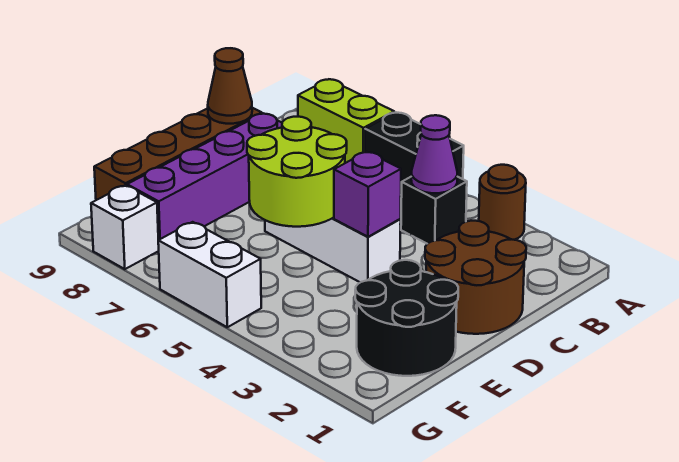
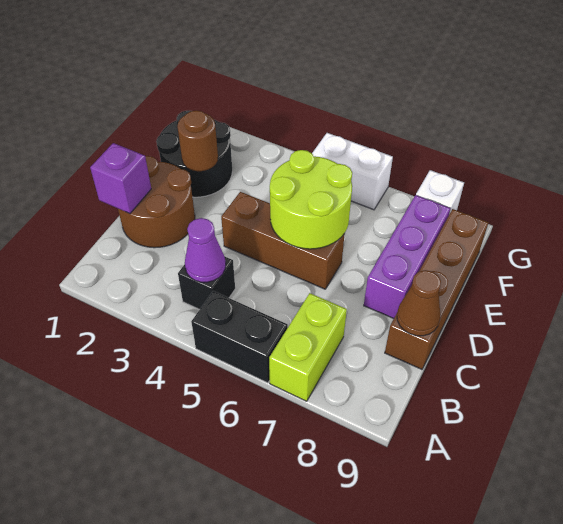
brown round brick A3 level 1 -> brown round brick E2 level 2
lime brick A7:A8 level 1 -> lime brick A7:B7 level 1
purple brick C8:F8 level 1 -> purple brick D8:F8 level 1
white brick D4:D6 level 1 -> brown brick D4:D6 level 1
purple brick D4 level 2 -> purple brick C1 level 2

